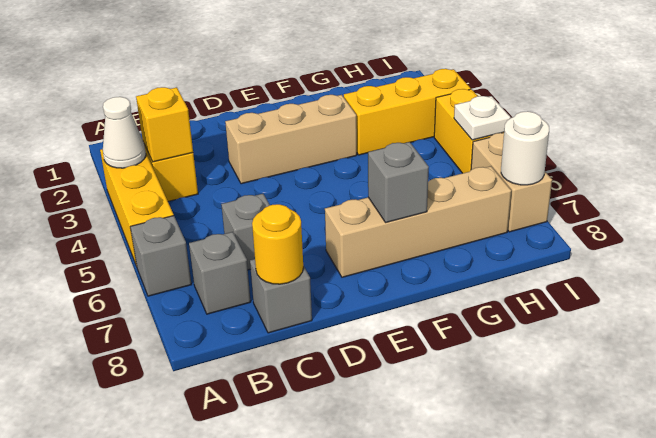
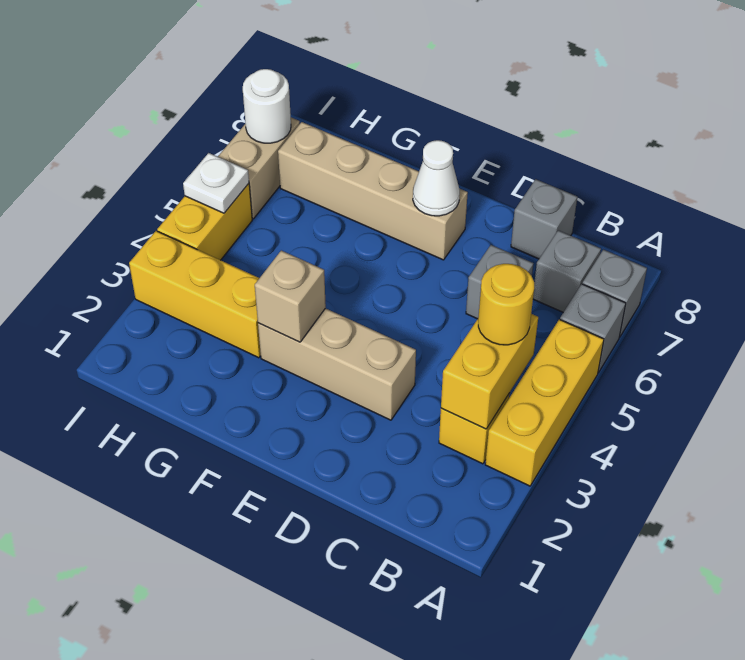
white cone A3 level 2 -> white cone E7 level 2
yellow brick B3 level 2 -> yellow brick B3:B4 level 2
yellow round brick C8 level 2 -> yellow round brick B4 level 3
none -> tan brick F3 level 2
grey brick F7 level 2 -> grey brick A7 level 1

